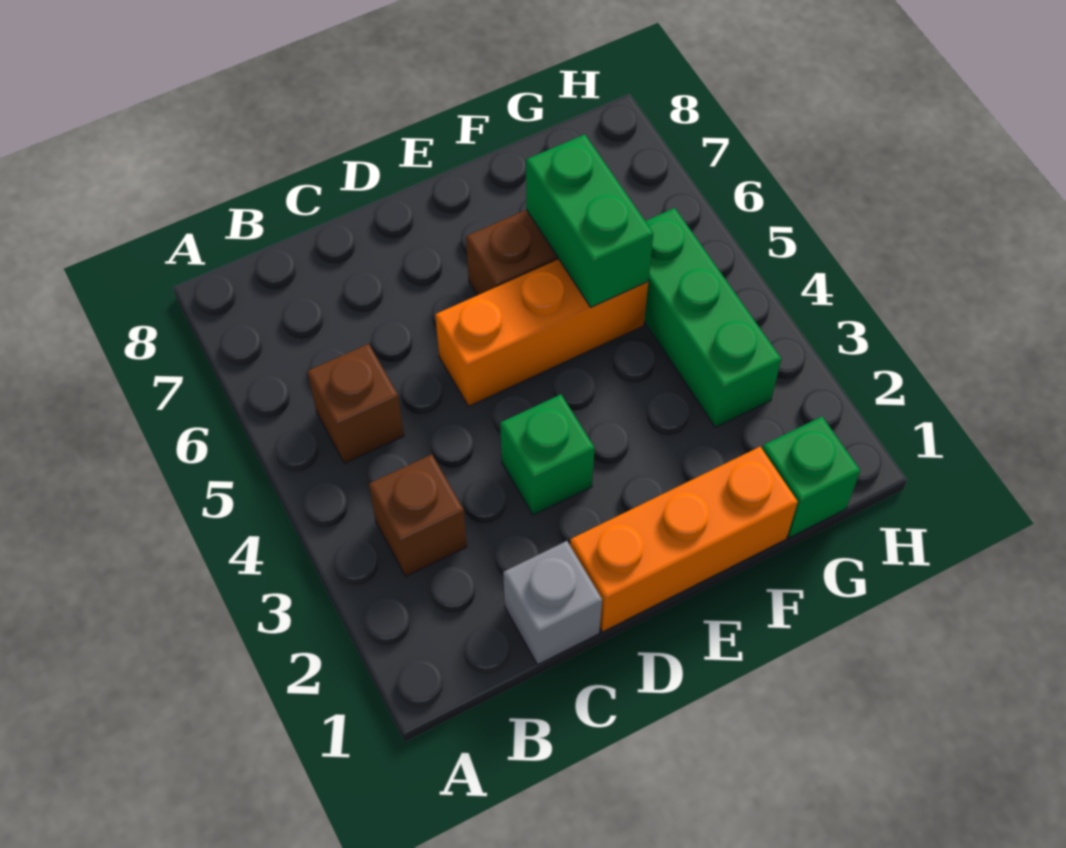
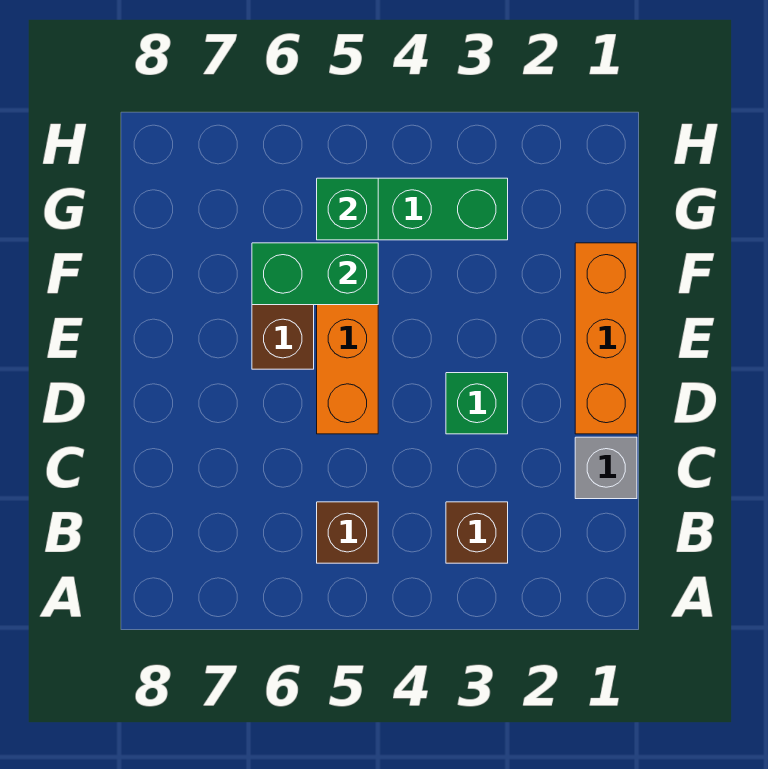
green brick G1 level 1 -> green brick G5 level 2

